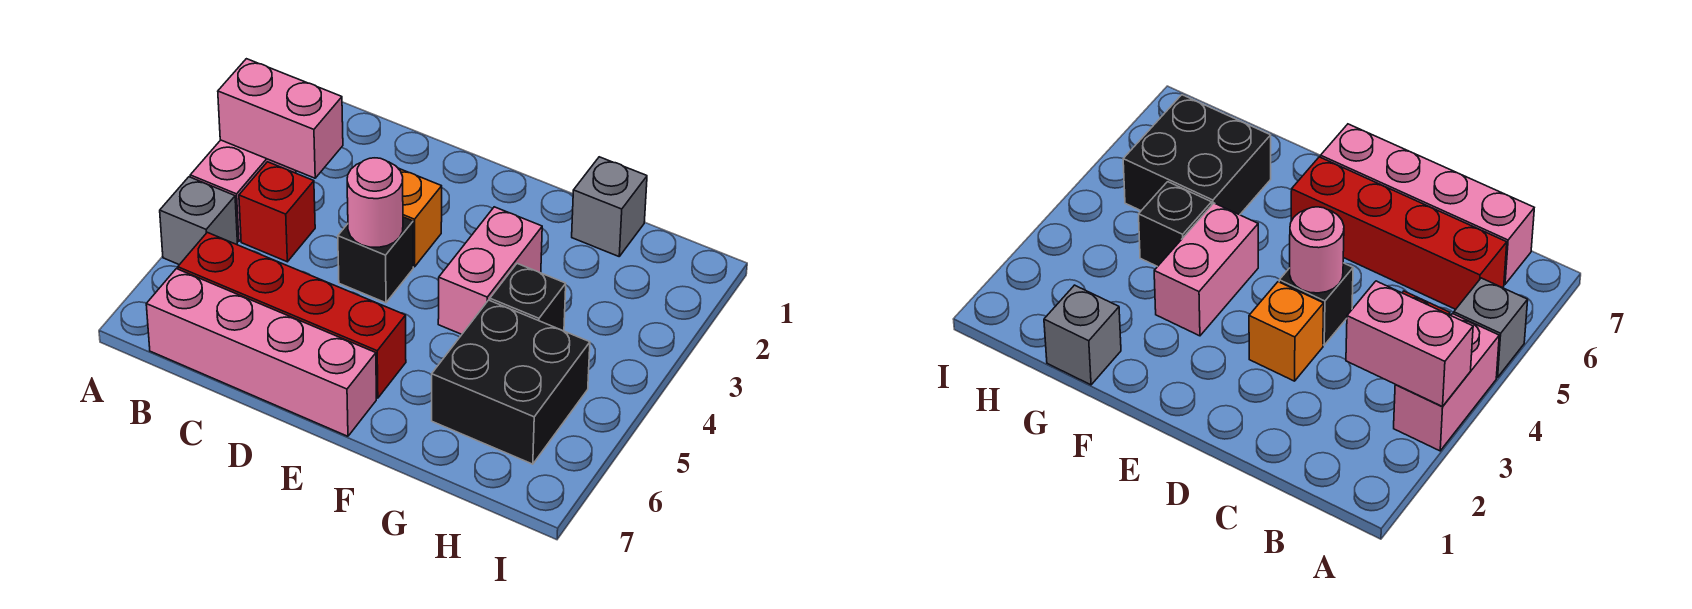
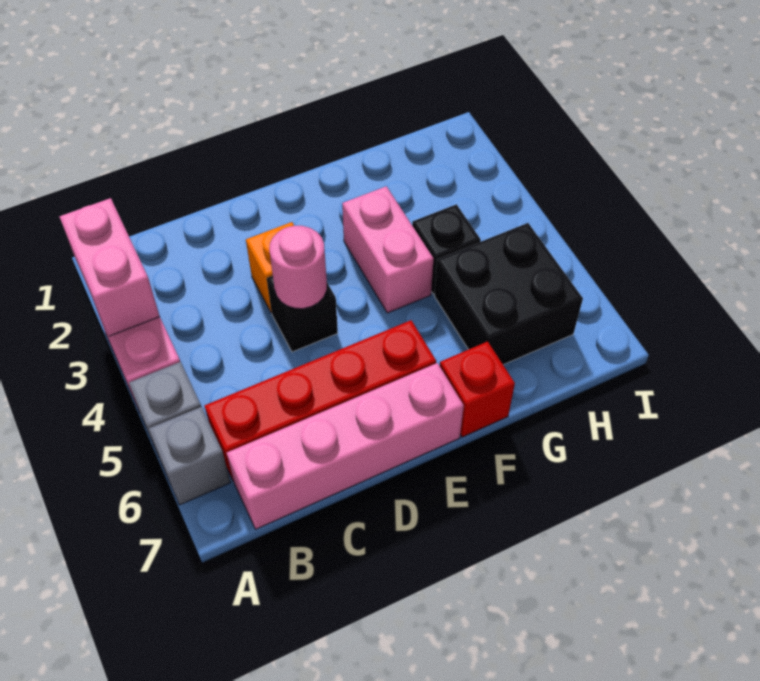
pink brick A3:B3 level 2 -> pink brick A2:A3 level 2
red brick B4 level 1 -> red brick F7 level 1
grey brick G1 level 1 -> grey brick A6 level 1

